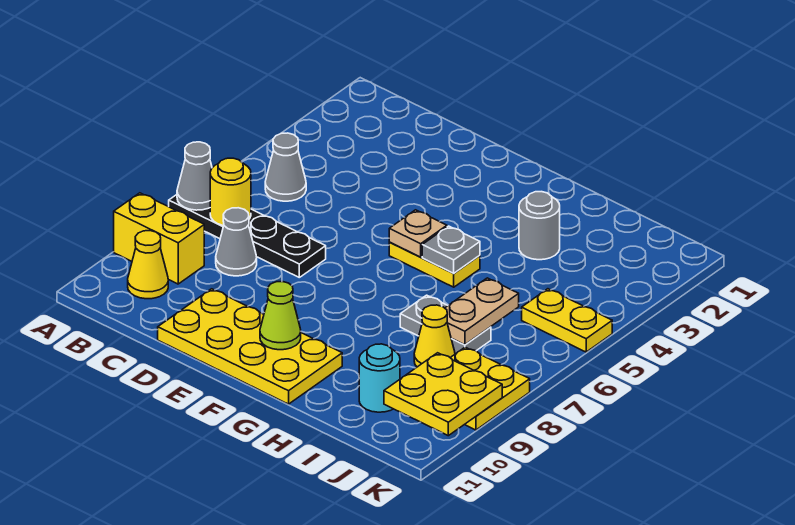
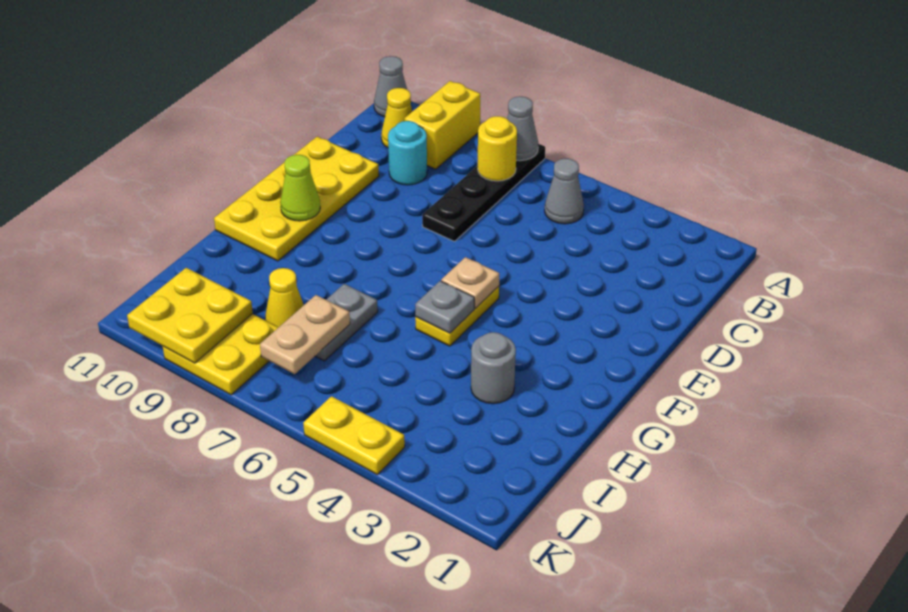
grey cone C8 level 1 -> grey cone A11 level 1
tan plate I6:I7 level 2 -> tan plate I7:J7 level 2
cyan round brick I10 level 1 -> cyan round brick C9 level 1
yellow plate J5:K5 level 1 -> yellow plate K4:K5 level 1

